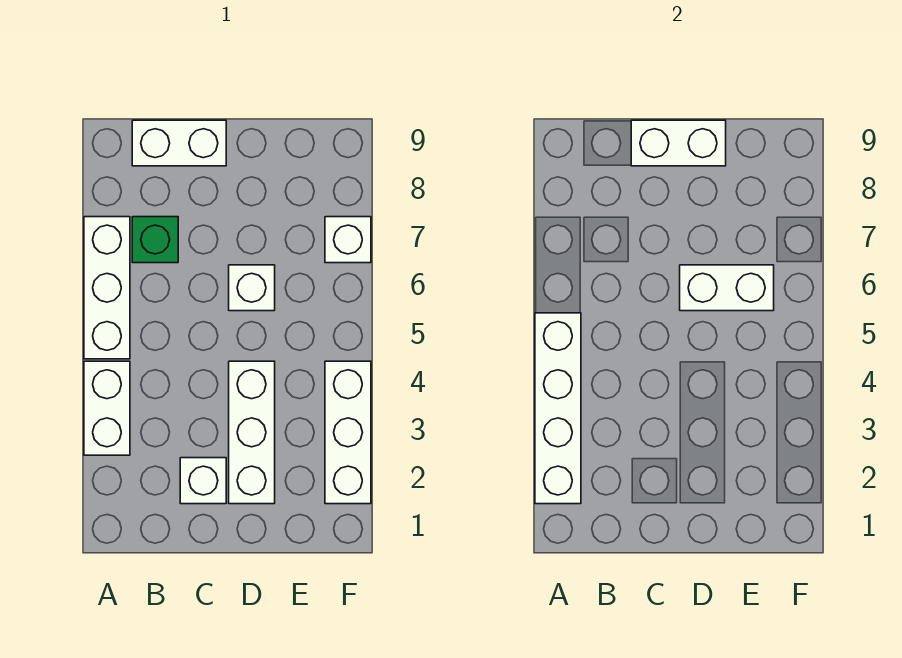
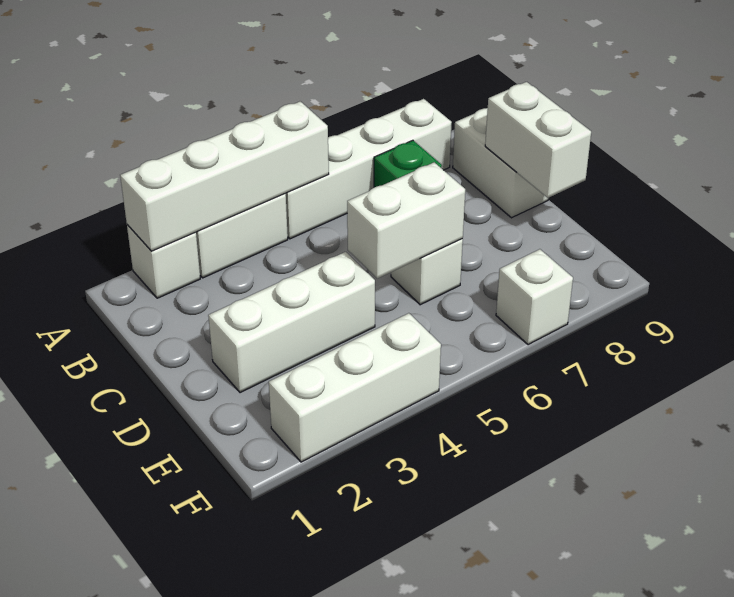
white brick A5:A7 level 1 -> white brick A5:A8 level 1
white brick C2 level 1 -> white brick A2 level 1
white brick D6:E6 level 2 -> white brick D5:D6 level 2

